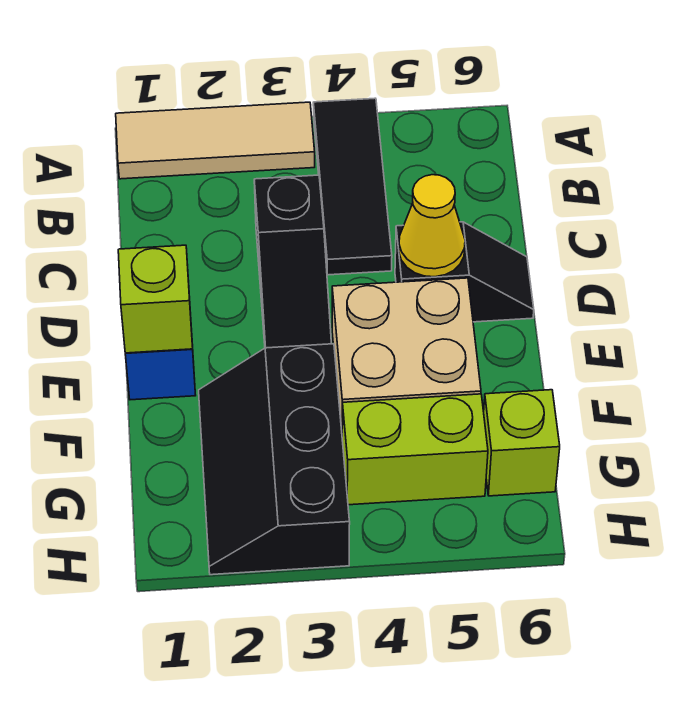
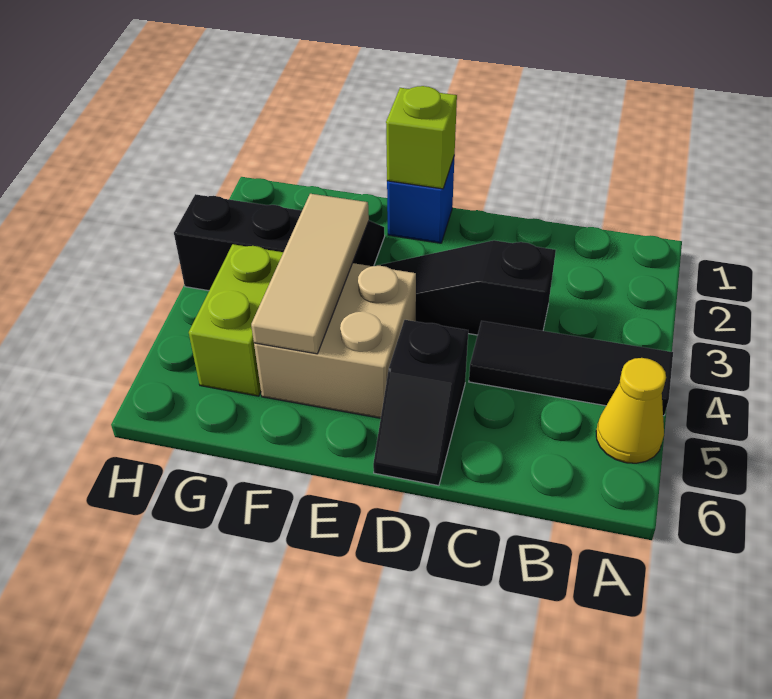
tan tile A1:A3 level 1 -> tan tile F3:F5 level 2
yellow cone D5 level 2 -> yellow cone A5 level 1
lime brick G6 level 1 -> none

